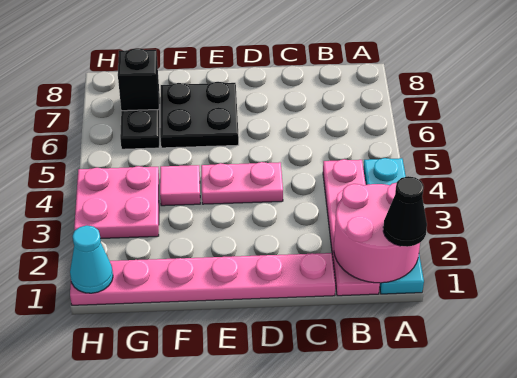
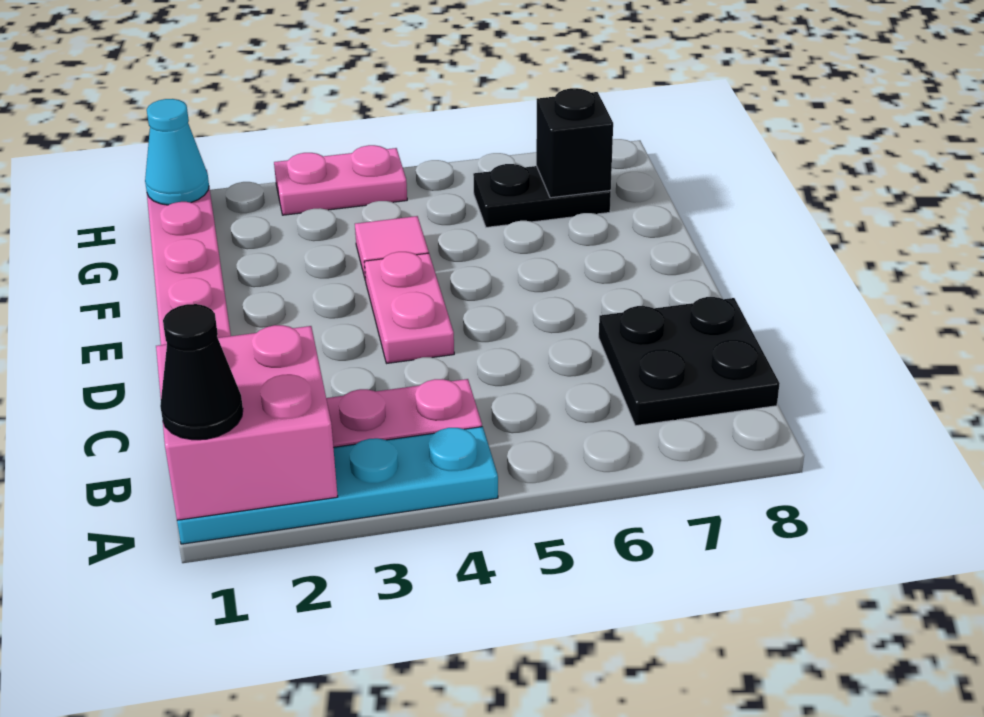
pink round brick A1:B2 level 2 -> pink brick A1:B2 level 2
black plate E6:F7 level 1 -> black plate B7:C8 level 1
pink plate G3:H4 level 1 -> pink plate H3:H4 level 1

